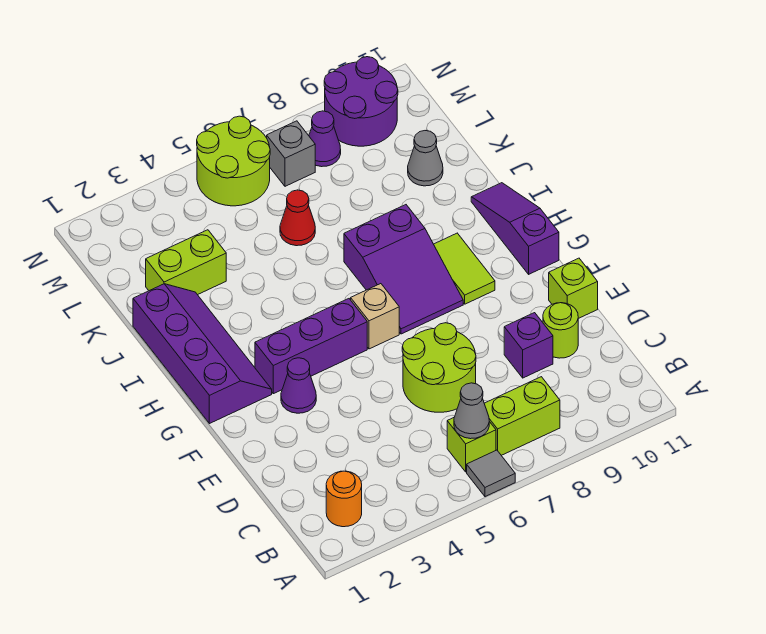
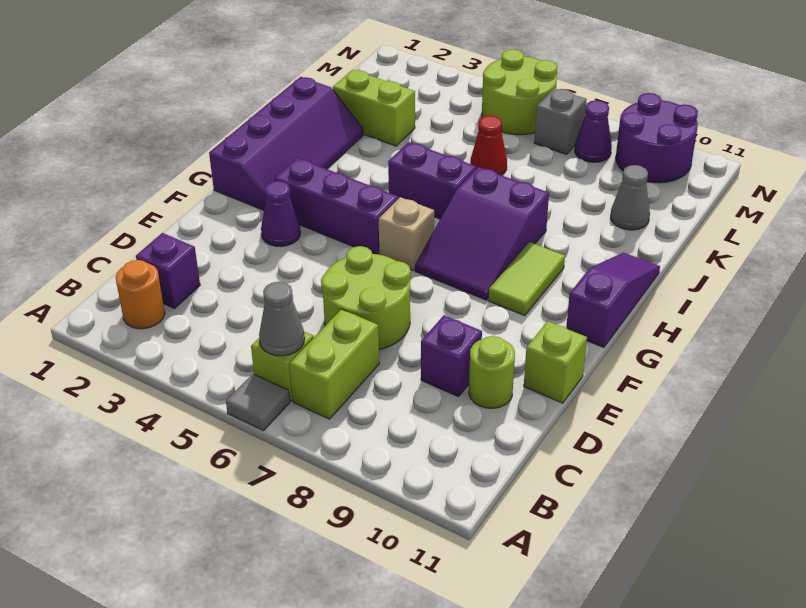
lime brick B7:B8 level 1 -> lime brick B7:C7 level 1
none -> purple brick C2 level 1
none -> purple brick I5:I6 level 1

